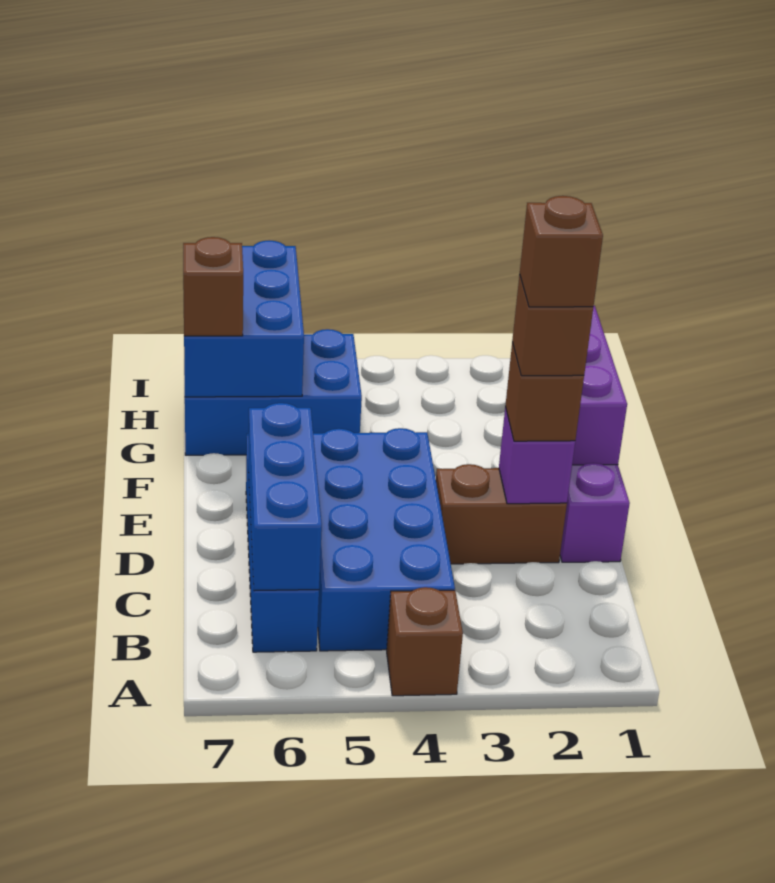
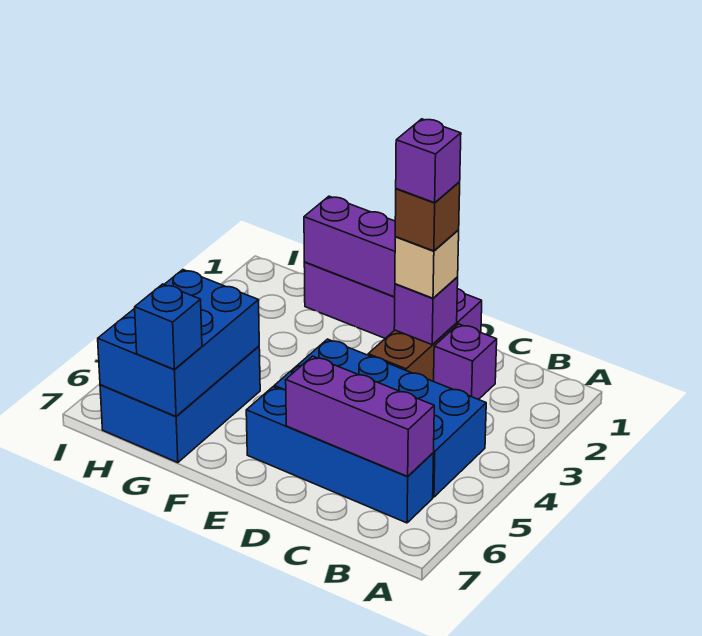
brown brick A4 level 1 -> none
blue brick B6:D6 level 2 -> purple brick B6:D6 level 2
none -> purple brick C2 level 1
brown brick D2 level 3 -> tan brick D2 level 3
brown brick D2 level 5 -> purple brick D2 level 5
blue brick G6:I7 level 2 -> blue brick G5:H7 level 2
brown brick G7 level 3 -> blue brick G7 level 3

